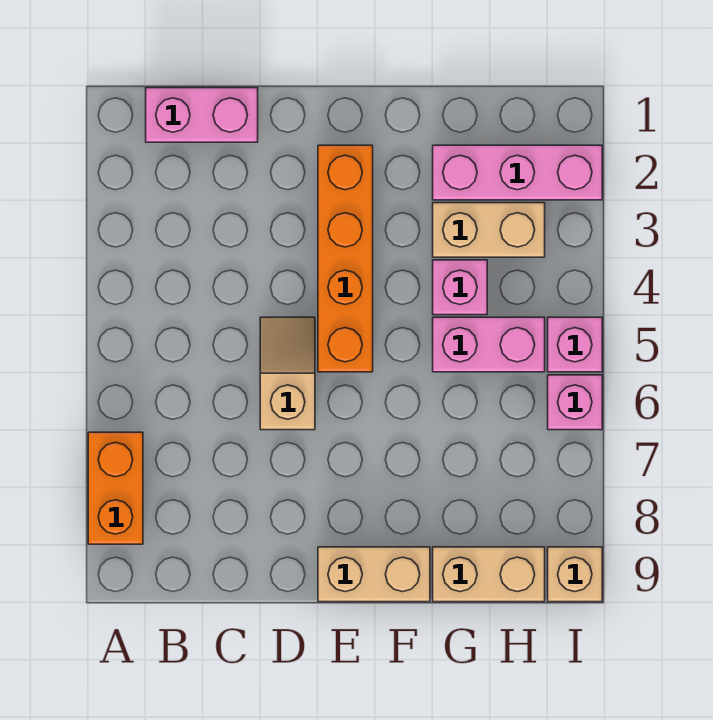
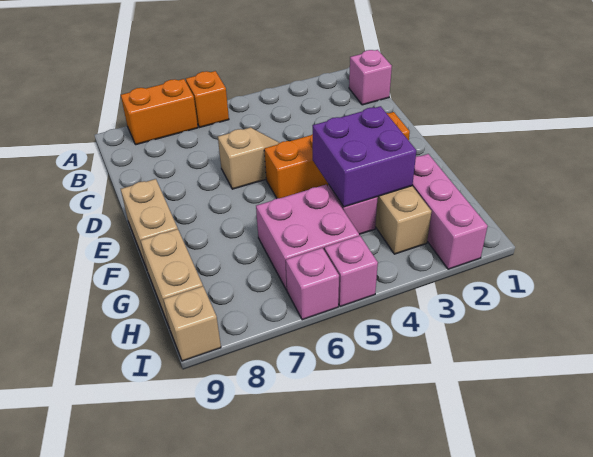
none -> orange brick A6 level 1
pink brick B1:C1 level 1 -> pink brick B1 level 1
none -> purple brick F3:G4 level 2
pink brick G5:H5 level 1 -> pink brick G5:H6 level 1

